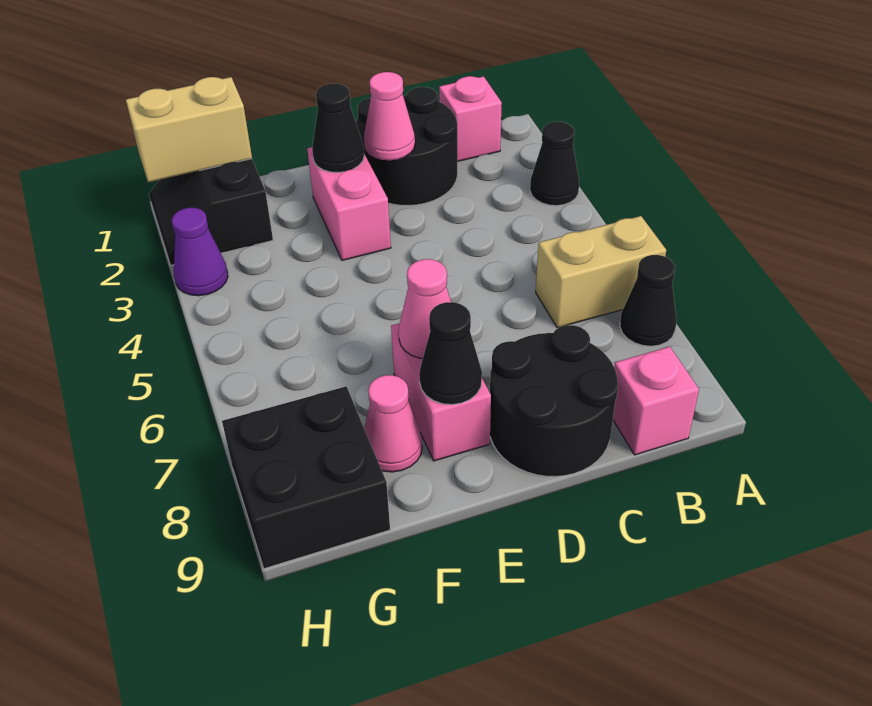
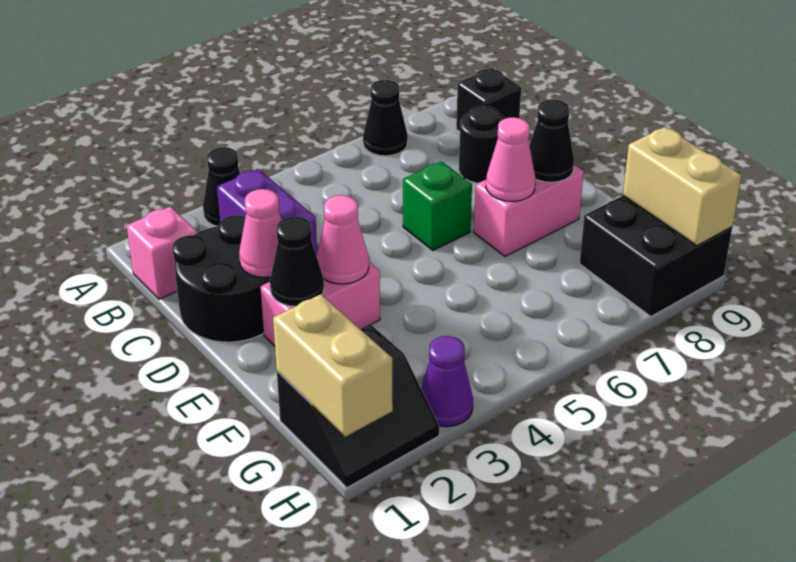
tan brick A6:B6 level 1 -> tan brick G9:H9 level 2
none -> purple brick B3:C3 level 1
pink brick B9 level 1 -> black brick B9 level 1
black round brick C8:D9 level 1 -> black round brick C8 level 1
none -> green brick D6 level 1
pink cone F8 level 1 -> pink cone E3 level 2

